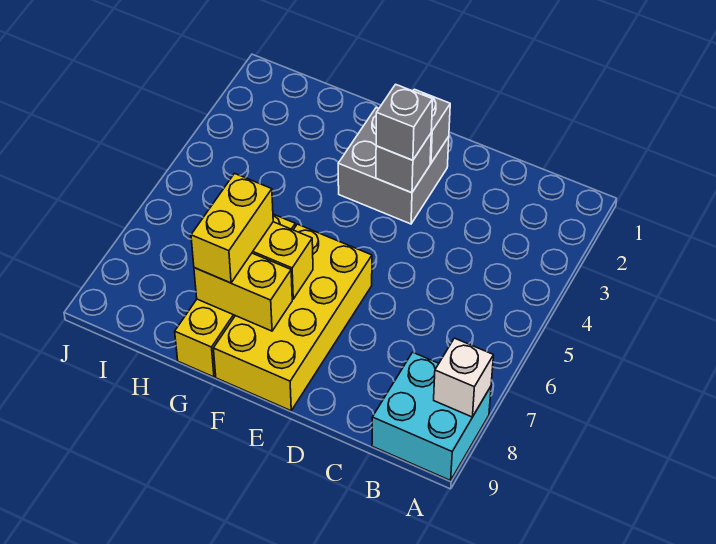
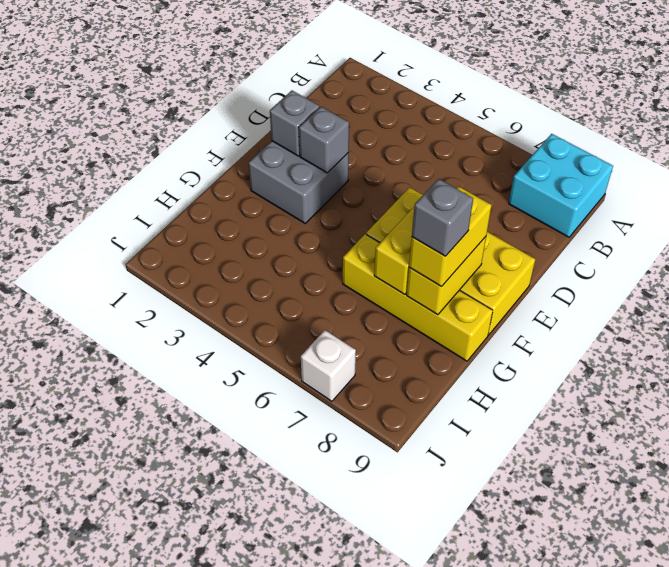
white brick A8 level 2 -> white brick J7 level 1
grey brick E3 level 3 -> grey brick G8 level 4
yellow brick G7:G8 level 3 -> yellow brick F8:G8 level 3

